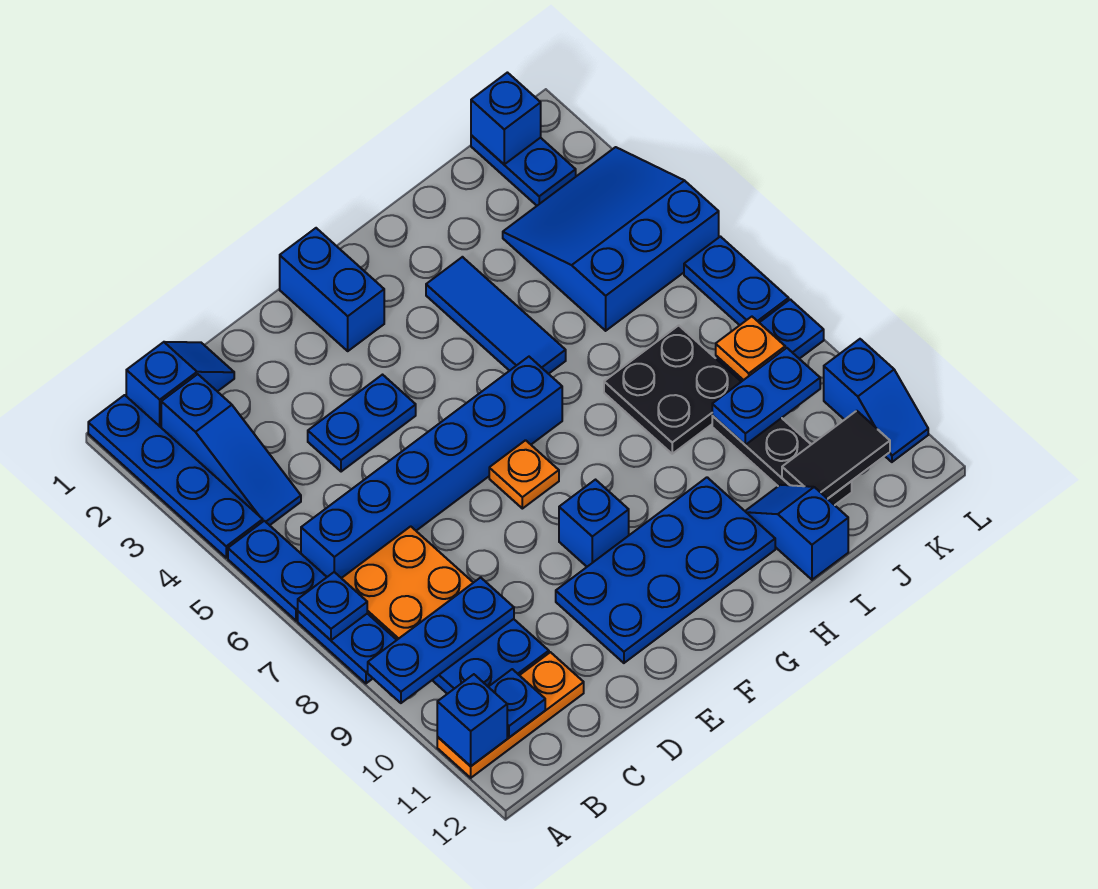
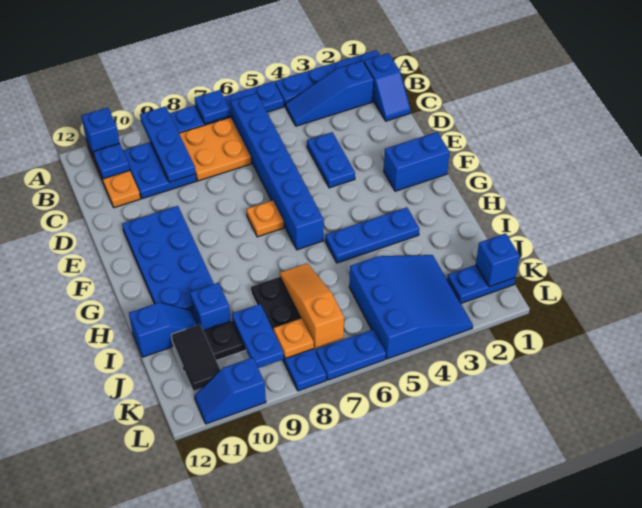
blue brick F9 level 1 -> blue brick I10 level 1
blue tile H3:H5 level 1 -> blue plate H3:H5 level 1
none -> orange slope I7:K7 level 2 top K

